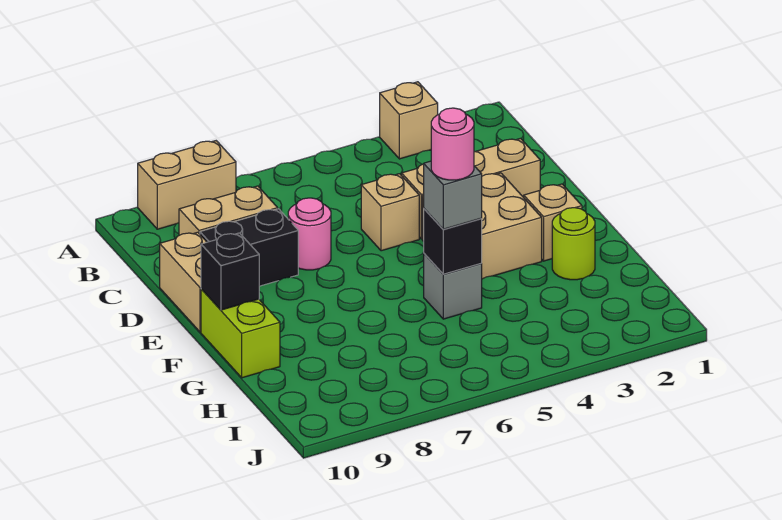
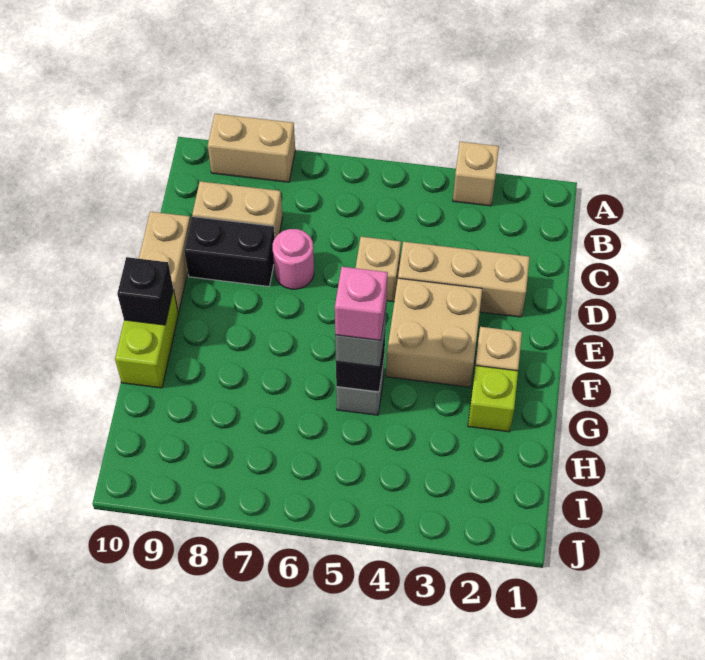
lime round brick G2 level 1 -> lime brick G2 level 1
pink round brick G5 level 4 -> pink brick G5 level 4

